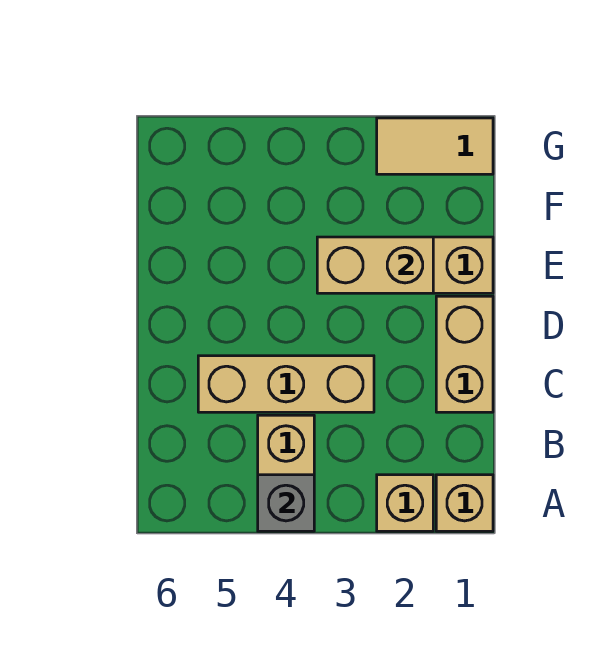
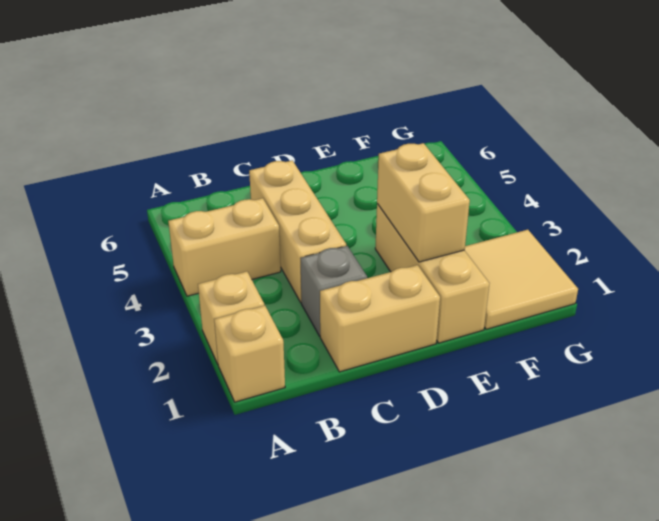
grey brick A4 level 2 -> grey brick C2 level 1
tan tile G1:G2 level 1 -> tan tile F1:G2 level 1

